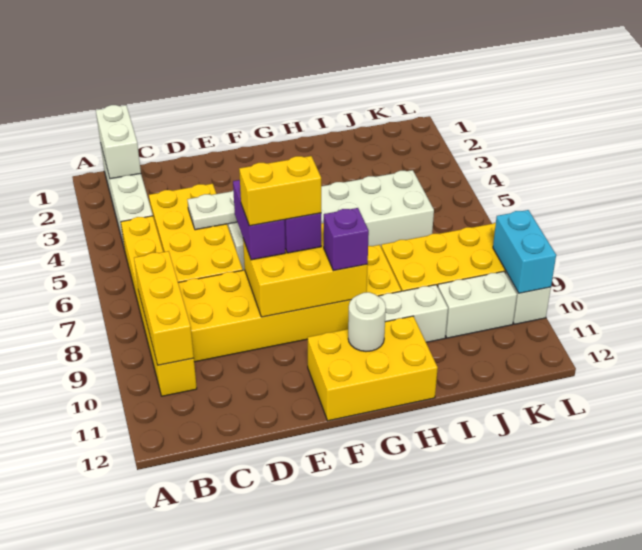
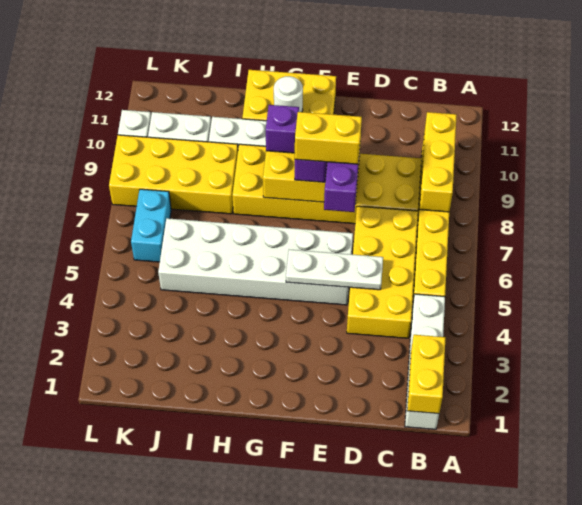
white brick B1:B2 level 2 -> yellow brick B1:B2 level 2
cyan brick L9:L10 level 2 -> cyan brick K6:K7 level 1

